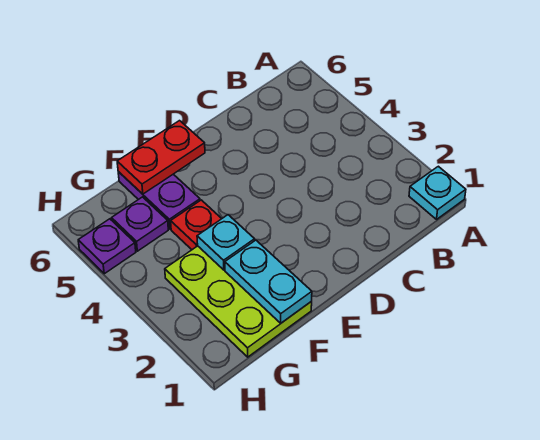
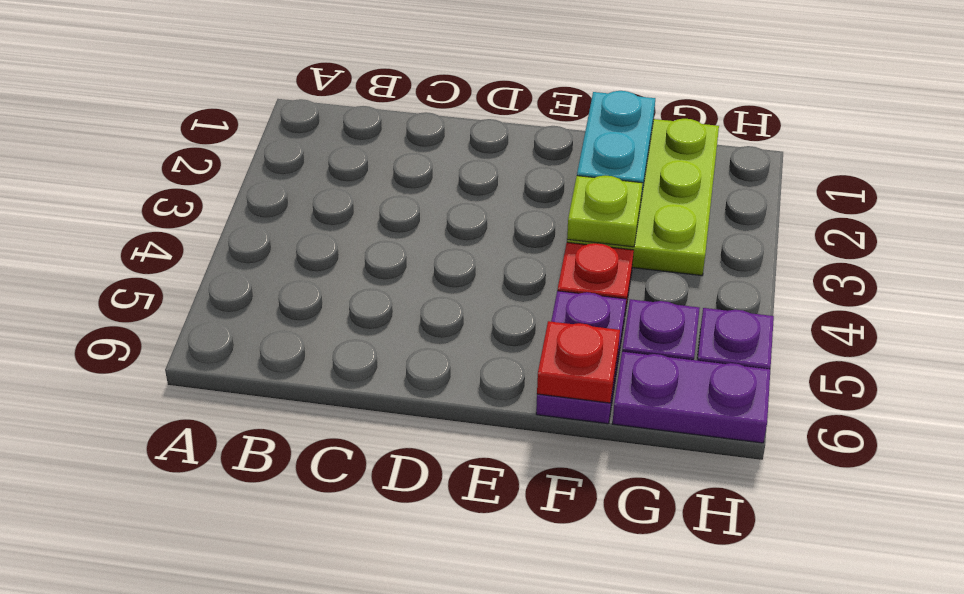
cyan plate A1 level 1 -> none
red plate E6:F6 level 2 -> red plate F6 level 2
cyan plate F3 level 2 -> lime plate F3 level 2
none -> purple plate G6:H6 level 1

